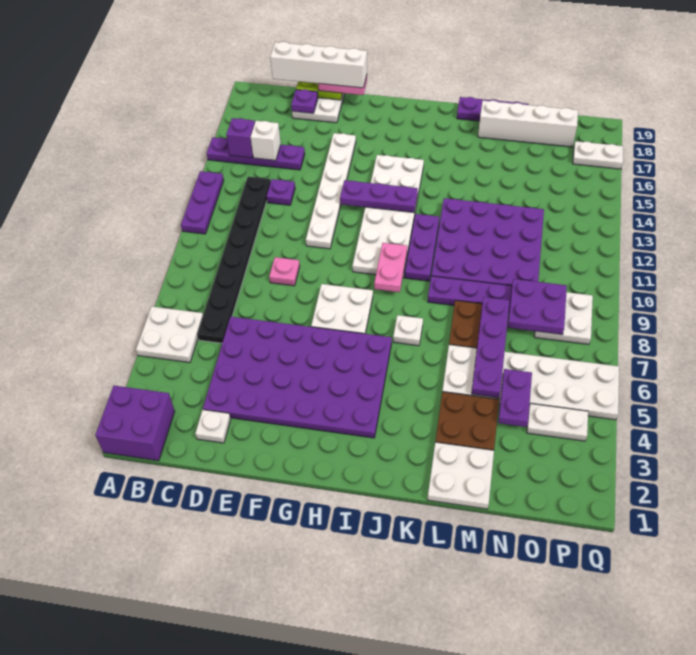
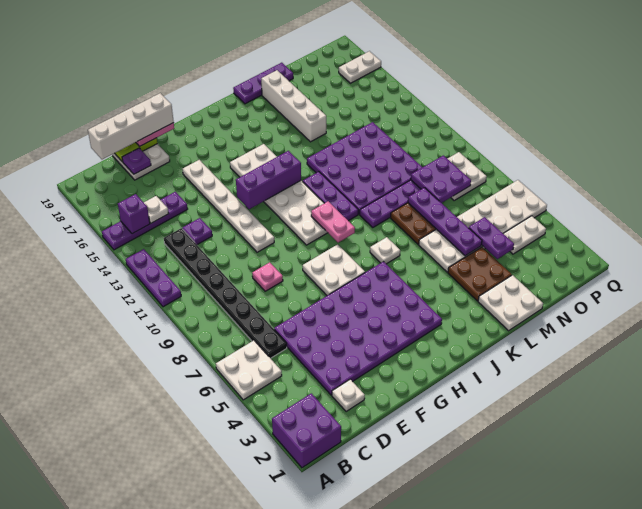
white brick C15 level 2 -> white plate C15 level 2
purple plate G13:I13 level 2 -> purple brick G13:I13 level 2
white brick L18:O18 level 1 -> white brick L15:L18 level 1

